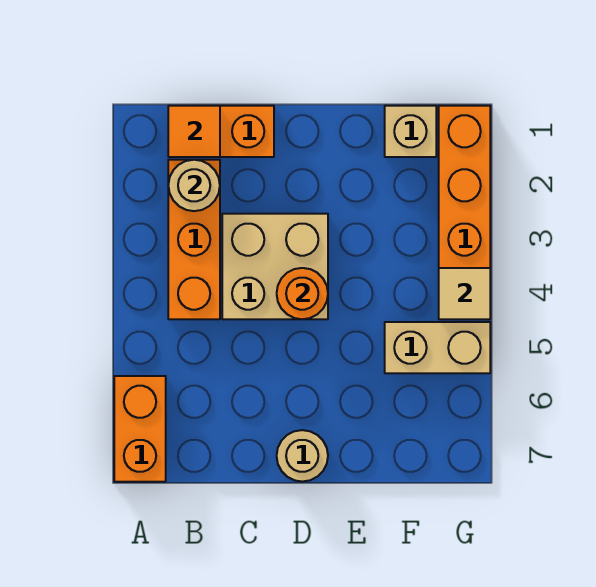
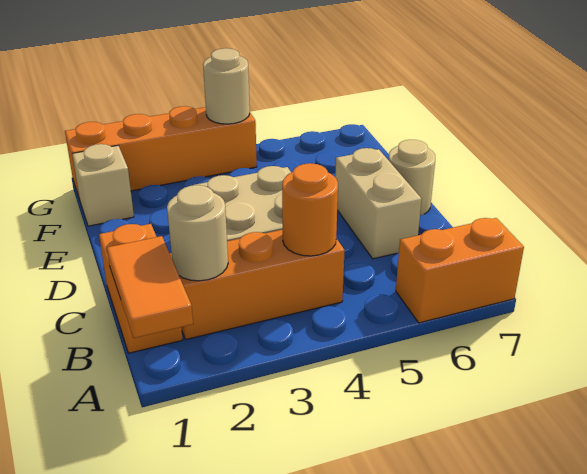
orange tile B1 level 2 -> orange tile A1:B1 level 2
orange round brick D4 level 2 -> orange round brick B4 level 2
tan brick F5:G5 level 1 -> tan brick C6:D6 level 1
tan tile G4 level 2 -> tan round brick G4 level 2

